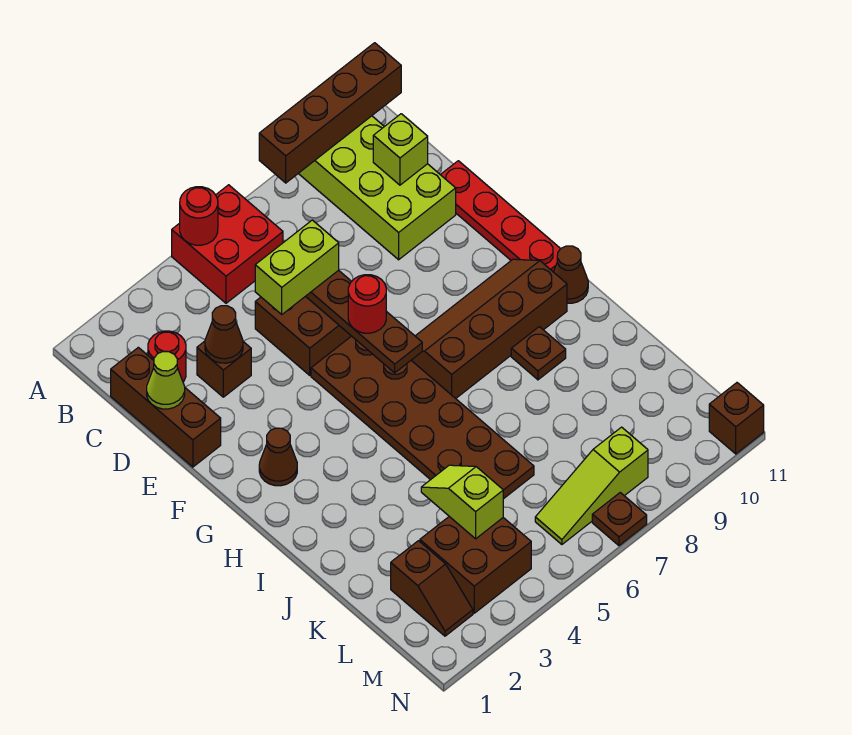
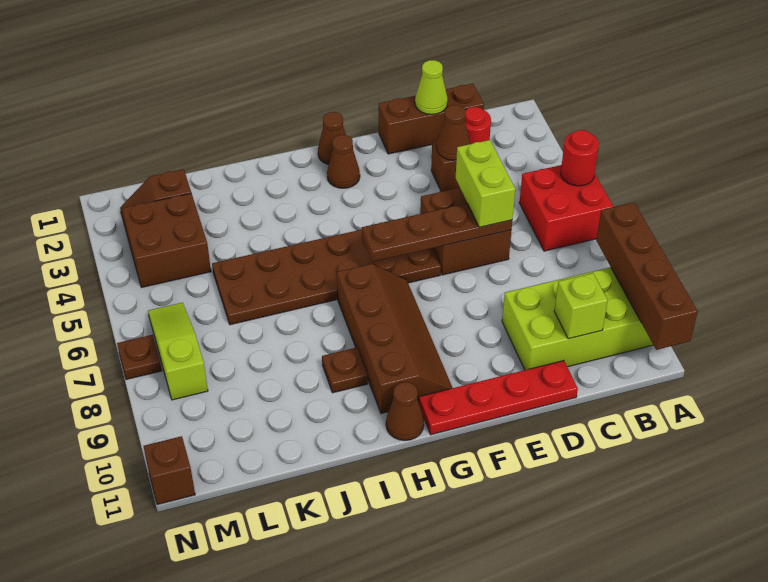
red round brick F6 level 3 -> none
none -> brown cone G1 level 1
lime slope K4:L4 level 2 top L -> none

